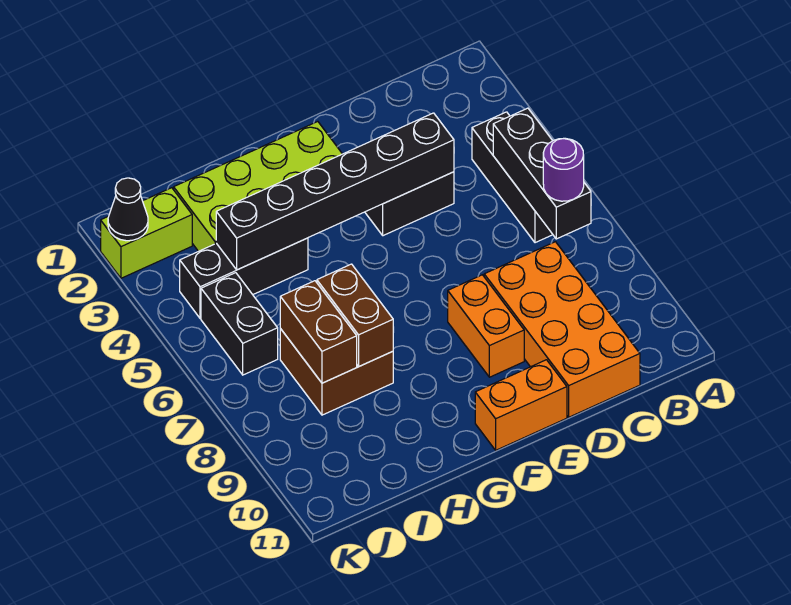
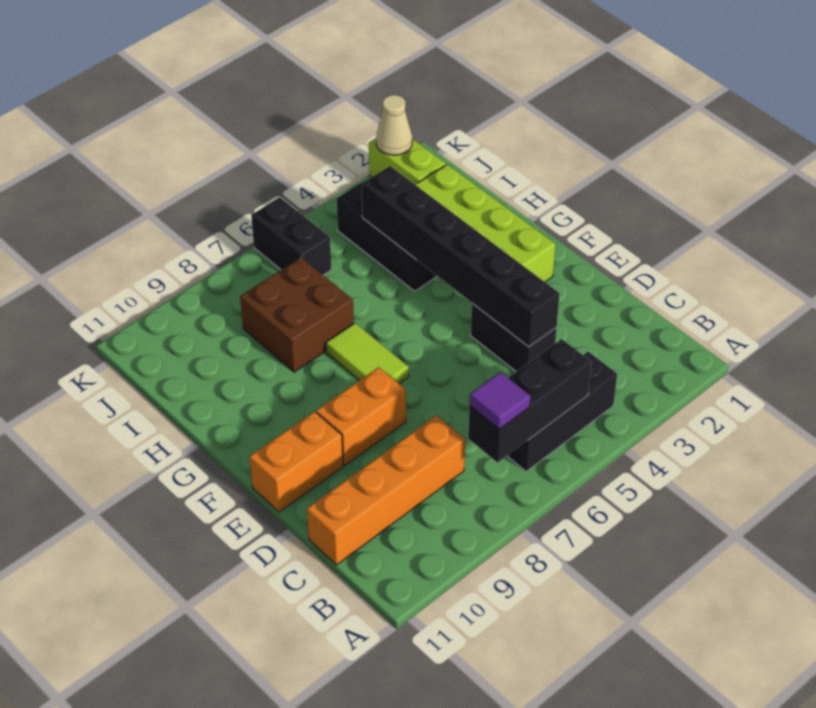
purple round brick B7 level 3 -> purple tile B7 level 3
orange brick C8:D11 level 1 -> orange brick C8:C11 level 1
orange brick E11:F11 level 1 -> orange brick E10:E11 level 1
none -> lime tile F7:G7 level 1
brown brick H7:H8 level 2 -> none
brown brick I7:I8 level 2 -> none
black brick J5:J6 level 1 -> black brick J6:K6 level 1
black cone K2 level 2 -> tan cone K2 level 2

